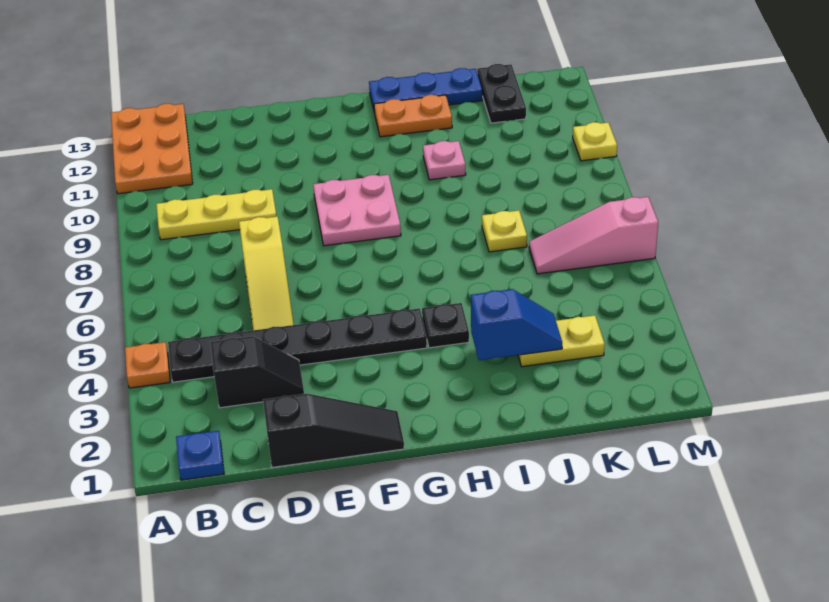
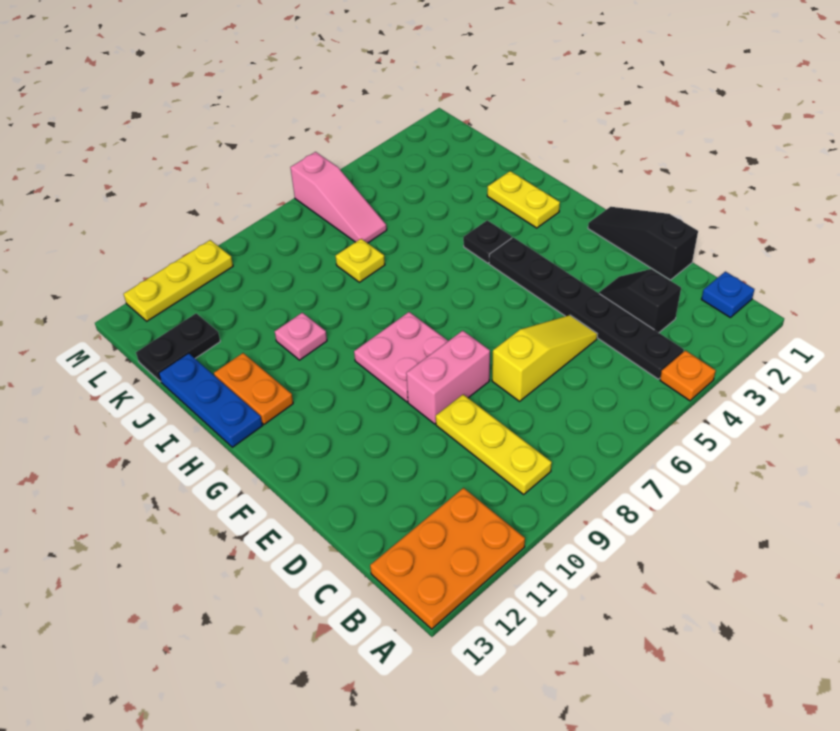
none -> pink brick E8:E9 level 1
blue slope I3:J3 level 2 top I -> none
yellow plate J3:K3 level 1 -> yellow plate H2:I2 level 1
yellow plate M10 level 1 -> yellow plate M10:M12 level 1

